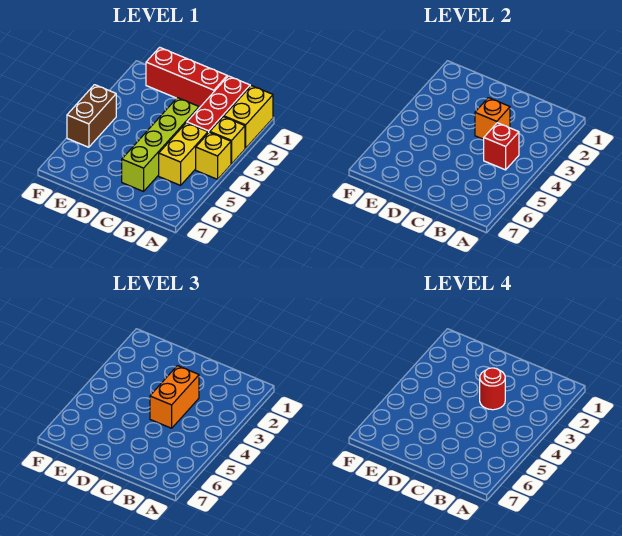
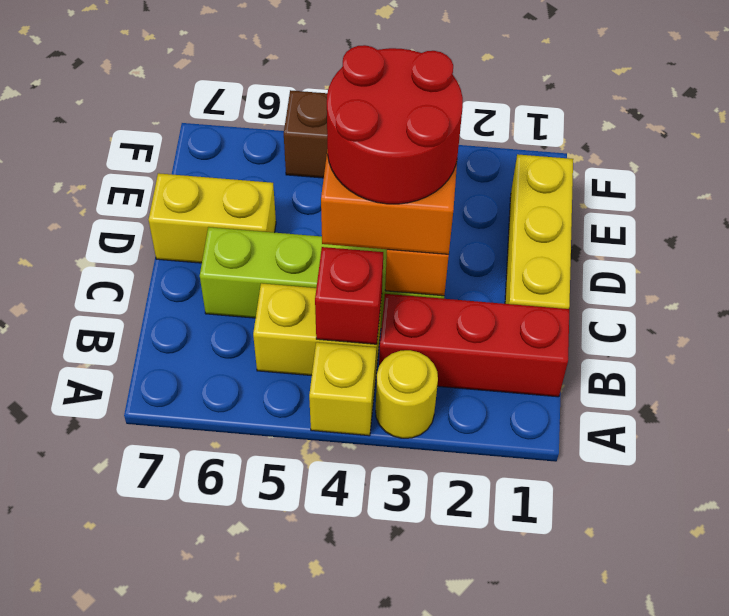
yellow brick A1:A2 level 1 -> yellow brick D6:D7 level 1
yellow brick A3 level 1 -> yellow round brick A3 level 1
red brick C1:E1 level 1 -> yellow brick C1:E1 level 1
red round brick C3 level 4 -> red round brick C3:D4 level 4

